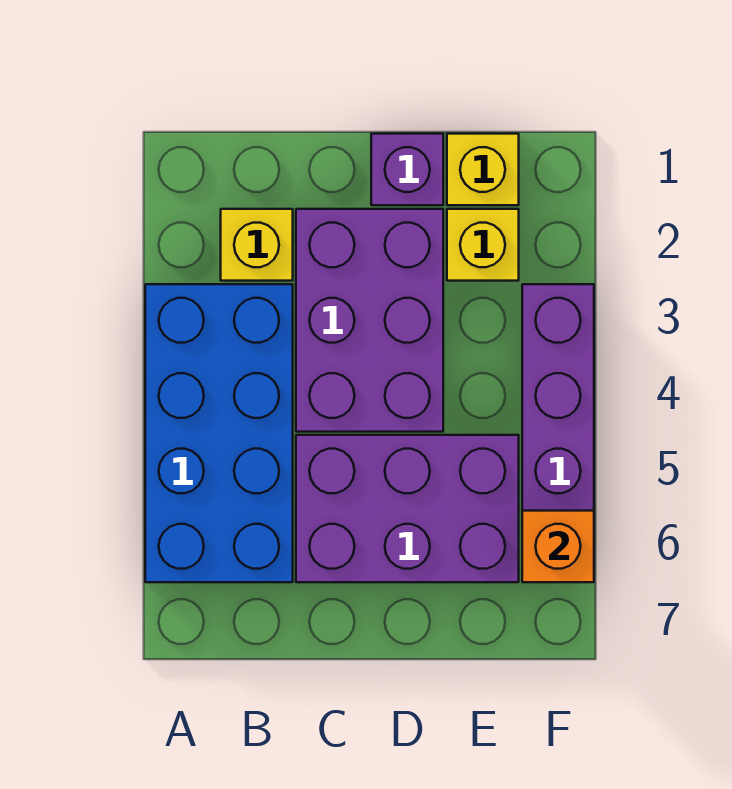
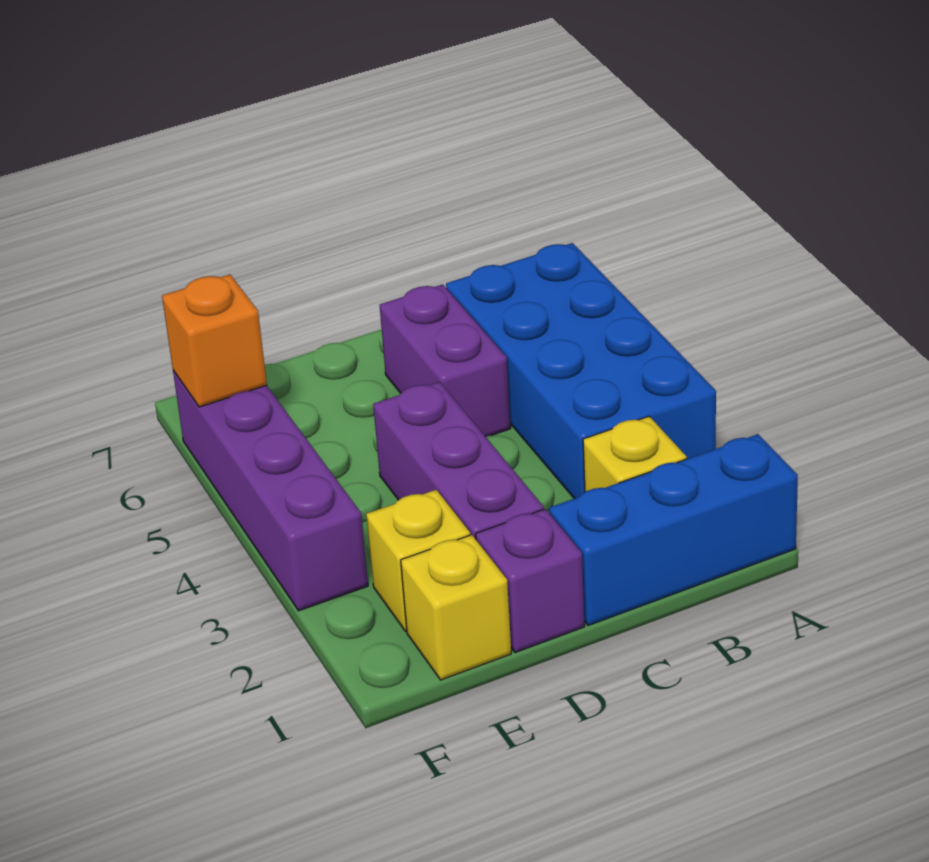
none -> blue brick A1:C1 level 1
purple brick C2:D4 level 1 -> purple brick D2:D4 level 1
purple brick C5:E6 level 1 -> purple brick C5:C6 level 1

